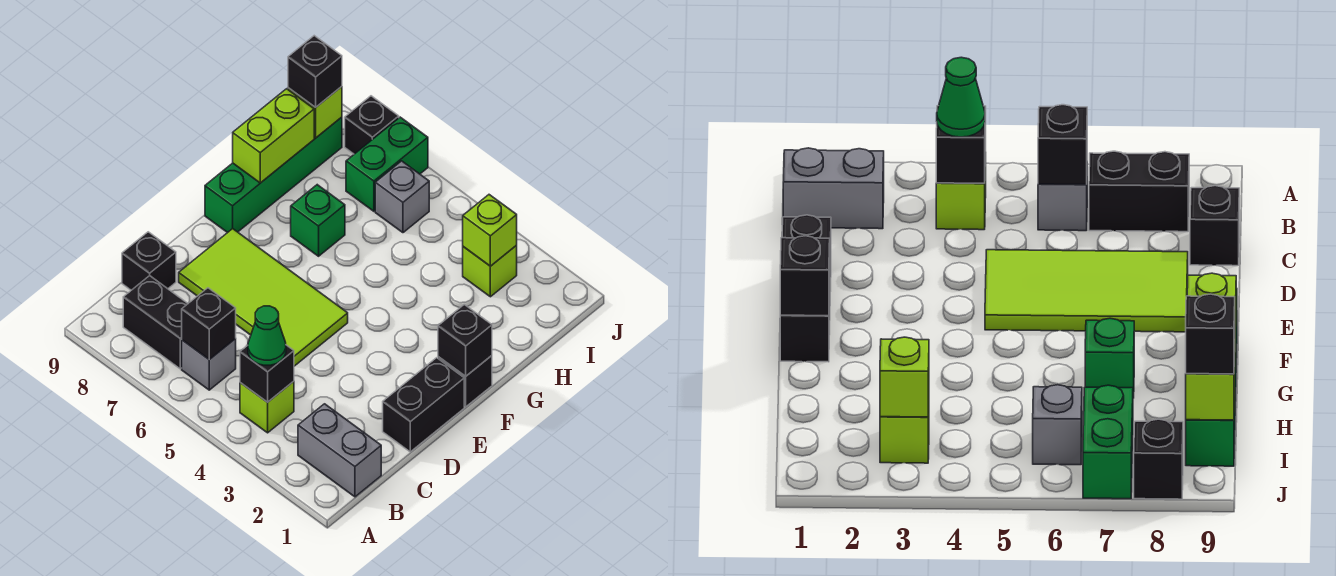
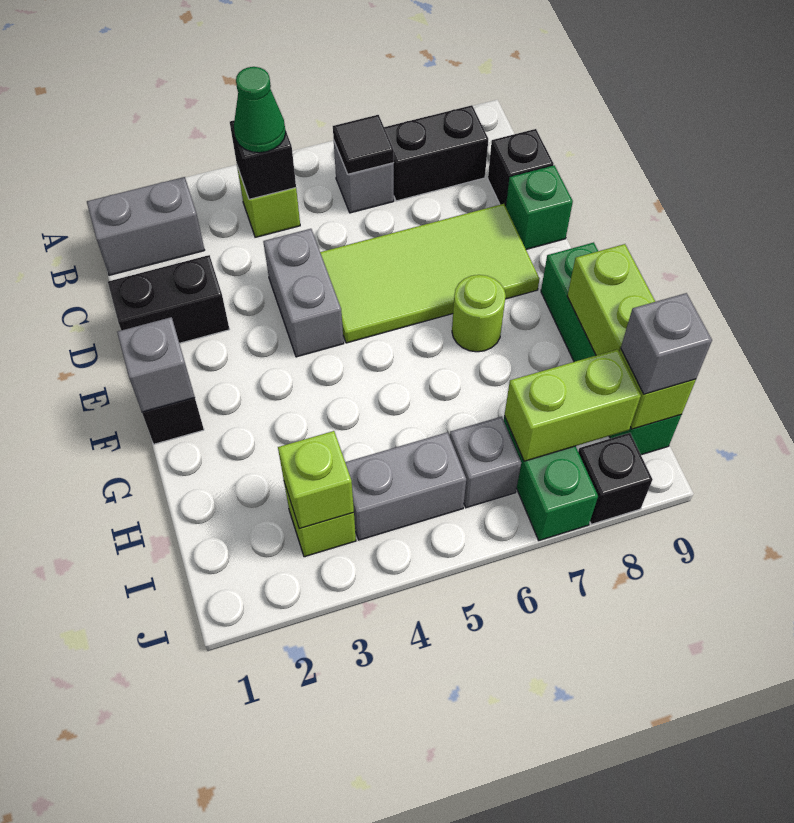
black brick B6 level 2 -> black tile B6 level 2
black brick D1:E1 level 1 -> black brick D1:D2 level 1
none -> grey brick D4:E4 level 1
black brick F1 level 2 -> grey brick F1 level 2
none -> lime round brick F7 level 1
green brick G7 level 1 -> green brick D9 level 1
none -> grey brick I4:I5 level 1
none -> lime brick I7:I8 level 2
black brick I9 level 3 -> grey brick I9 level 3

